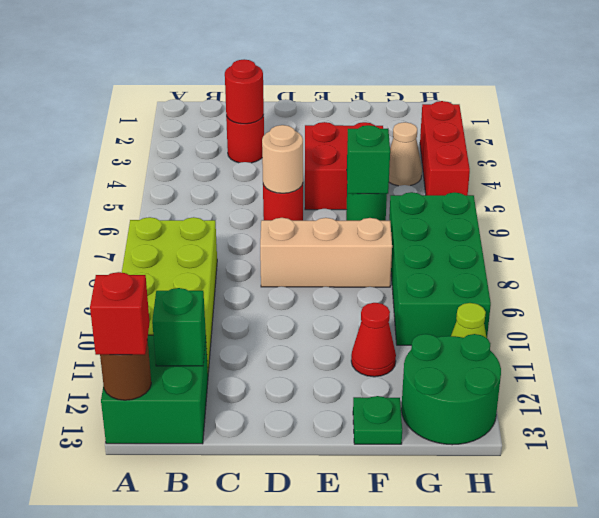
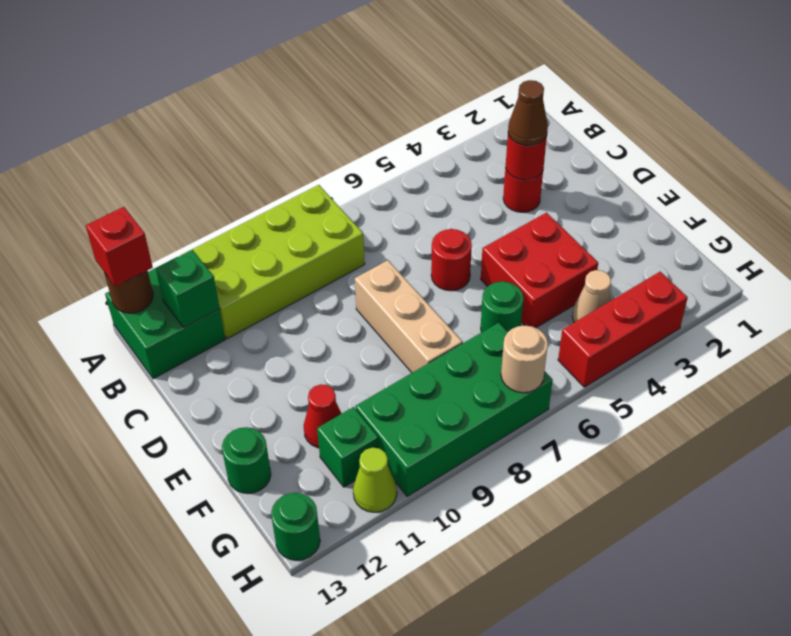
none -> brown cone C3 level 3
tan round brick D6 level 2 -> tan round brick H7 level 2
green brick F6 level 2 -> green brick G11 level 1
green plate F13 level 1 -> green round brick F13 level 1
green round brick G12:H13 level 1 -> green round brick H13 level 1

